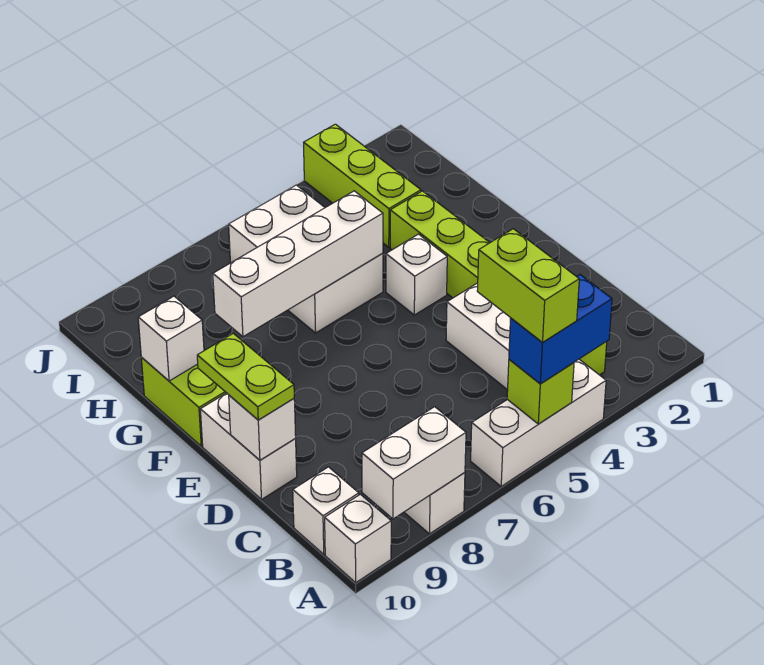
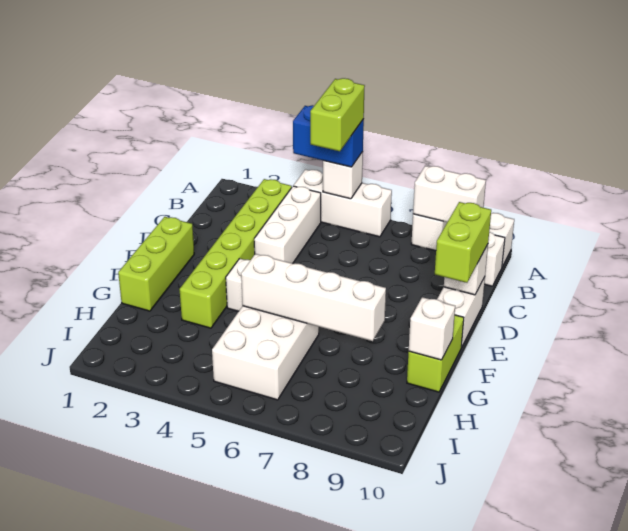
lime brick A5 level 2 -> white brick A5 level 2
lime plate D10:E10 level 3 -> lime brick D10:E10 level 3
lime brick H3:J3 level 1 -> lime brick E1:G1 level 1

